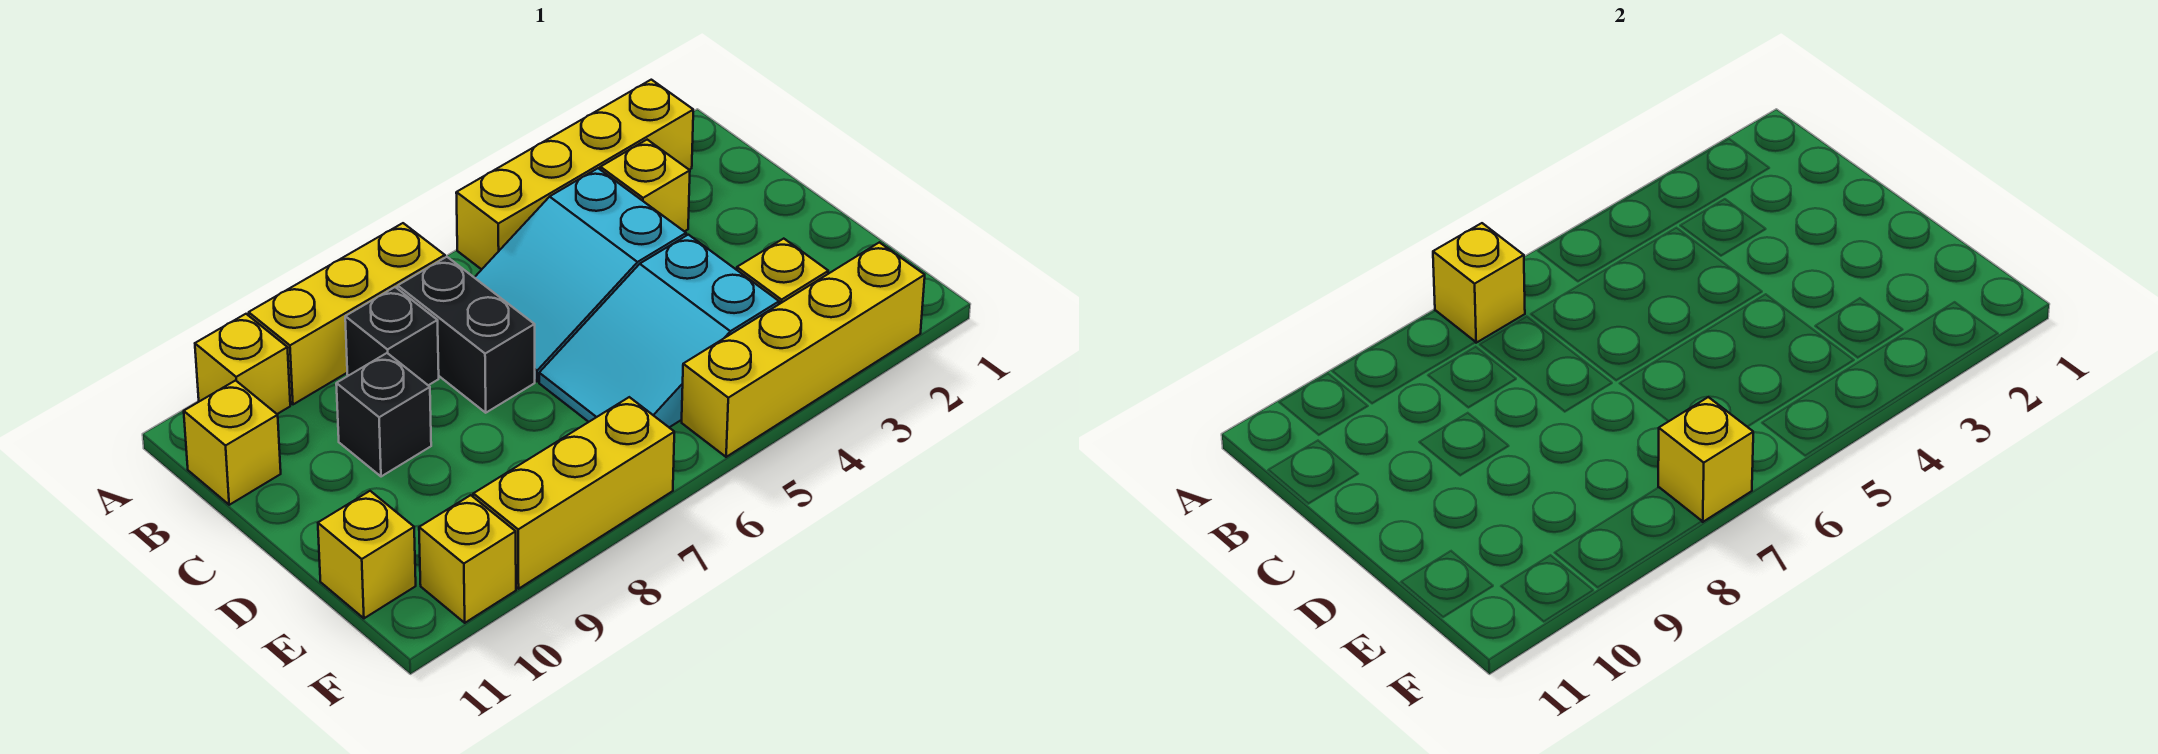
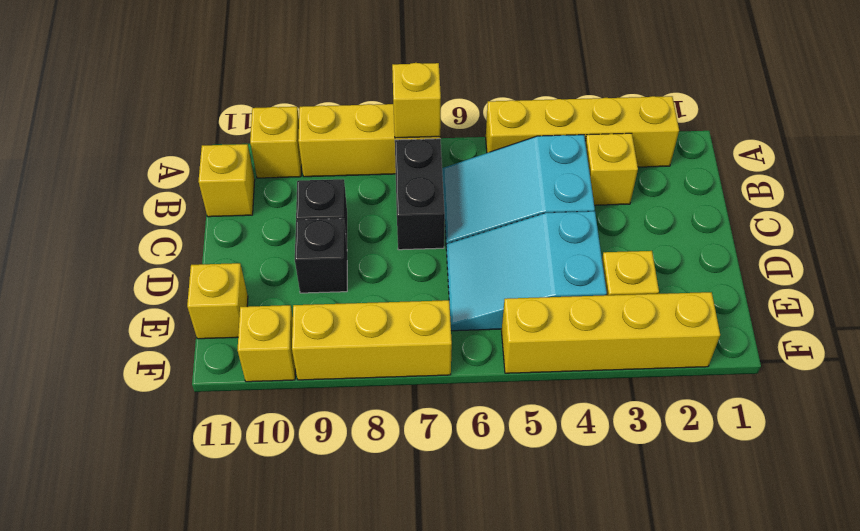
black brick B8 level 1 -> black brick D9 level 1
yellow brick F7 level 2 -> none

